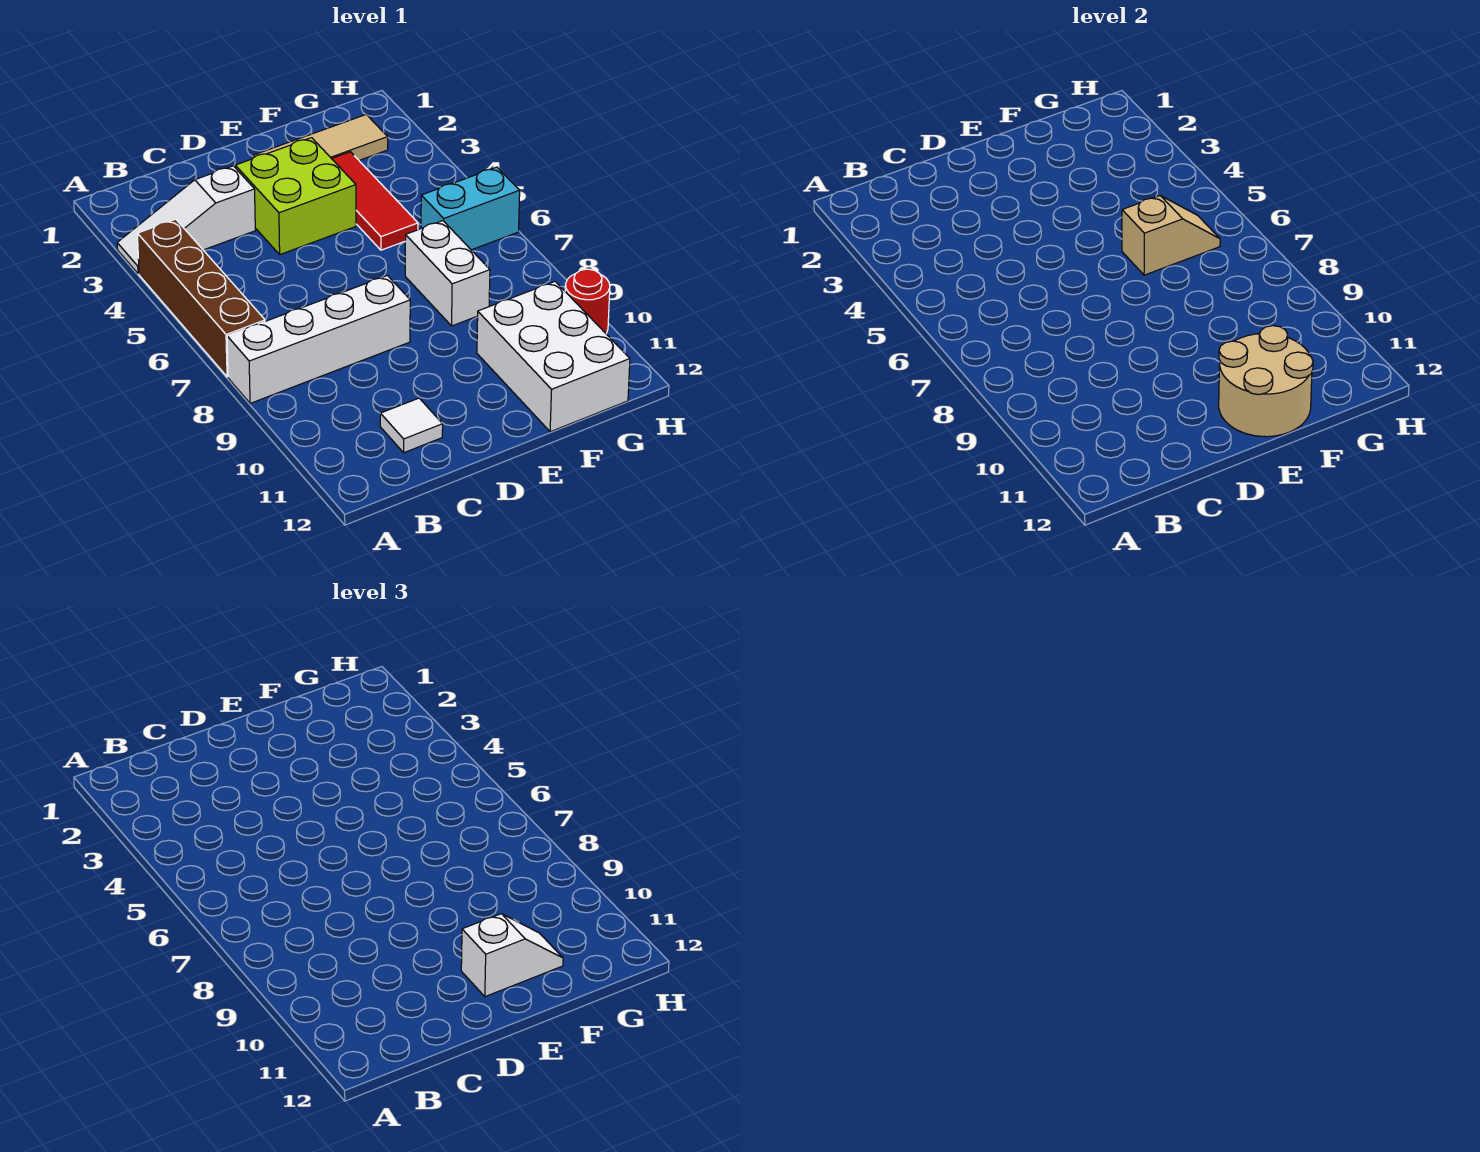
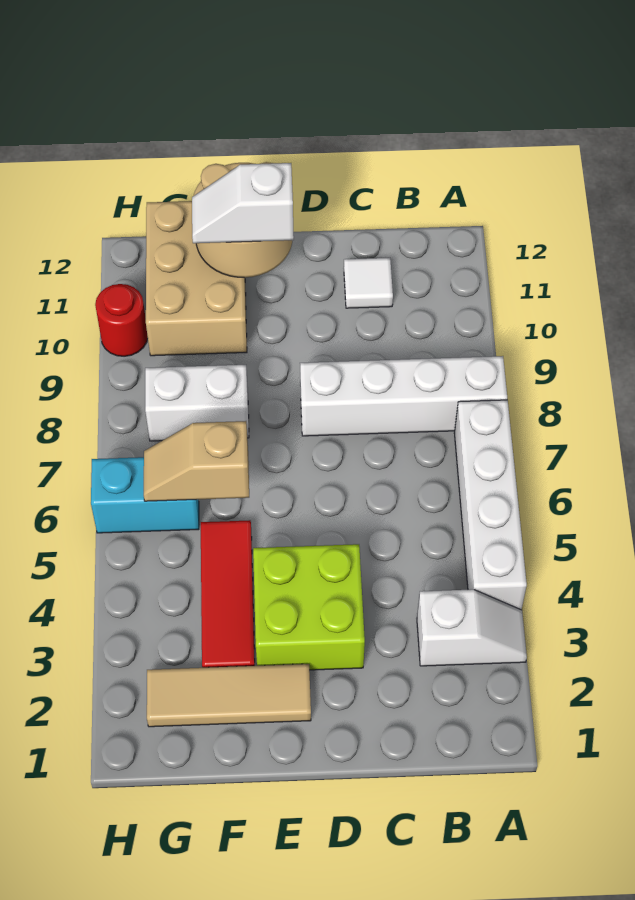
white slope A3:C3 level 1 top C -> white slope A3:B3 level 1 top B
brown brick A4:A7 level 1 -> white brick A4:A7 level 1
white brick F7:F8 level 1 -> white brick F8:G8 level 1
white brick F10:G12 level 1 -> tan brick F10:G12 level 1

